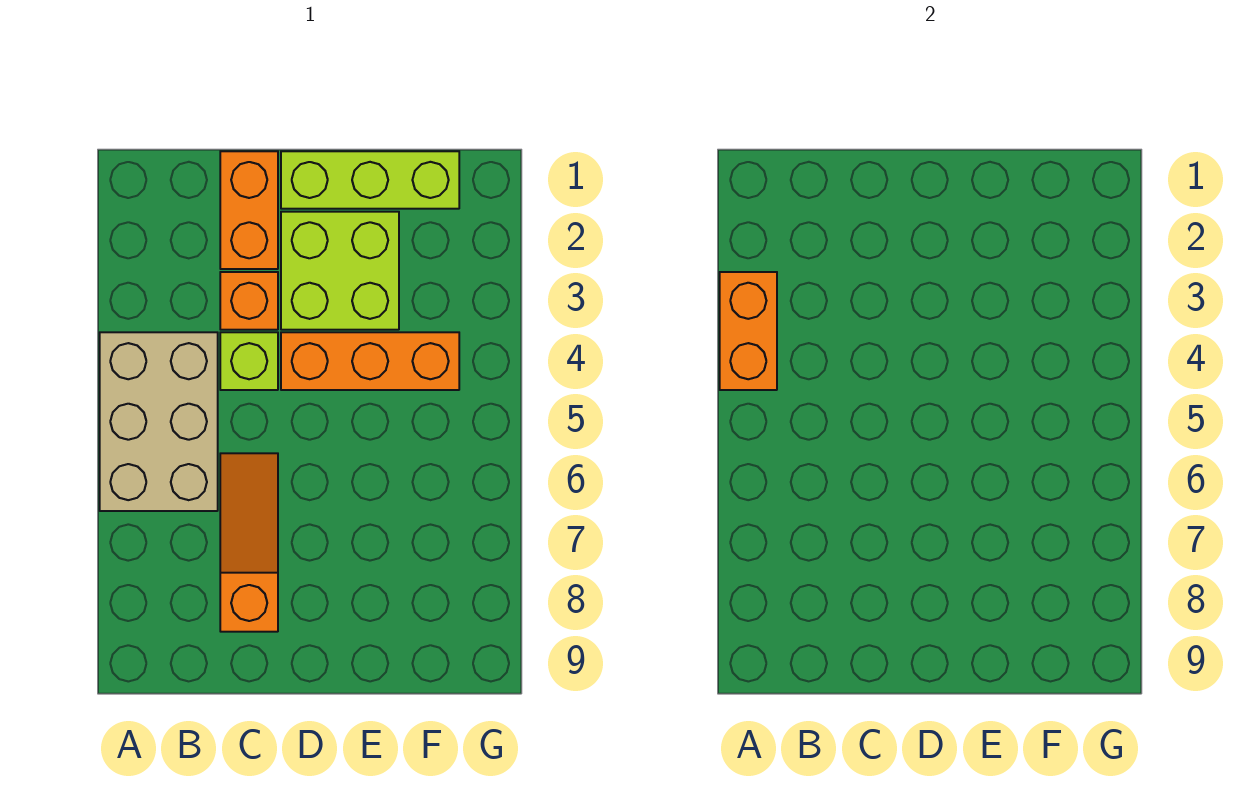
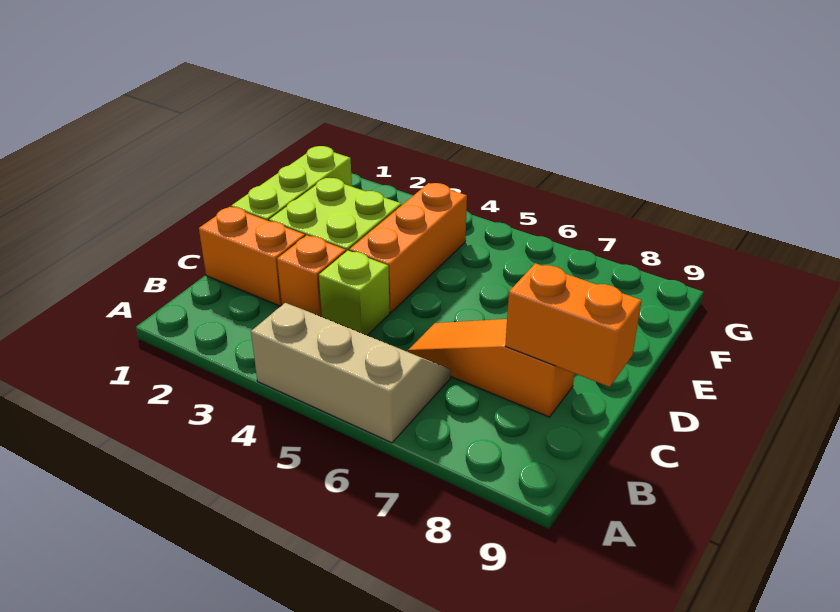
orange brick A3:A4 level 2 -> orange brick C8:C9 level 2
tan brick A4:B6 level 1 -> tan slope A4:B6 level 1 top A

